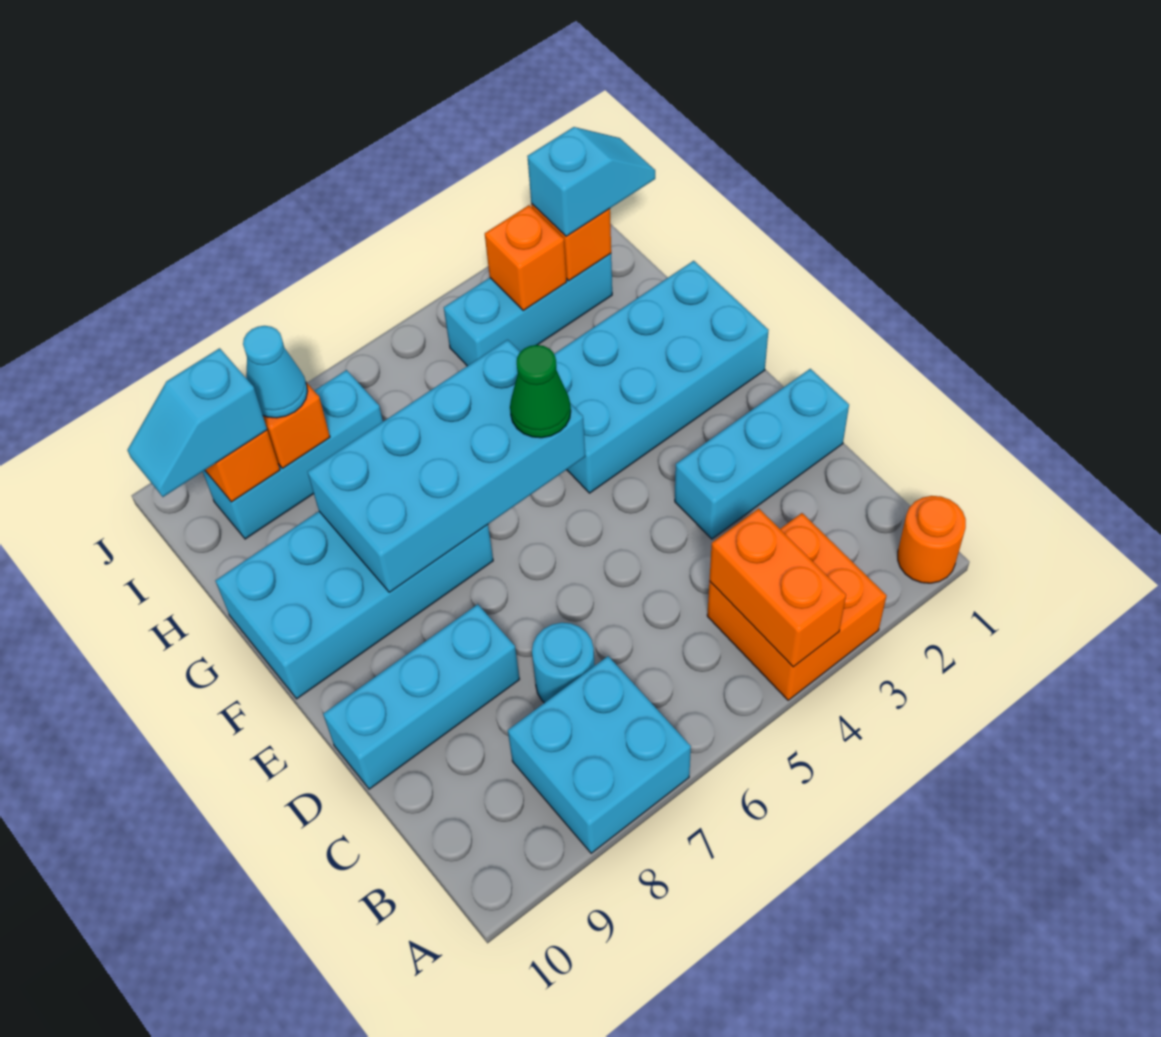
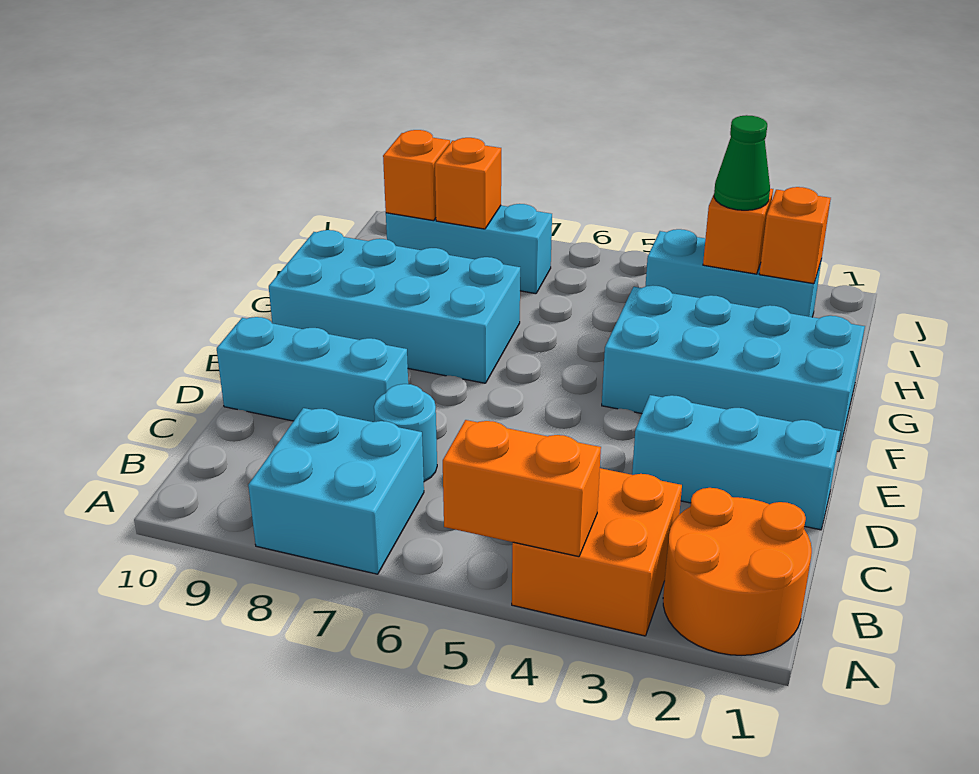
orange round brick A1 level 1 -> orange round brick A1:B2 level 1
orange brick A4:B4 level 2 -> orange brick A4:A5 level 2
cyan brick F5:G8 level 2 -> none
green cone F5 level 3 -> green cone I3 level 3
cyan slope I1:I2 level 3 top 2 -> none
cyan cone I8 level 3 -> none
cyan slope I9:I10 level 3 top 9 -> none

